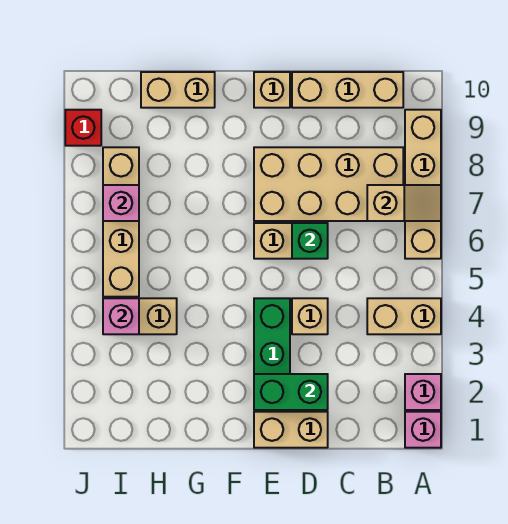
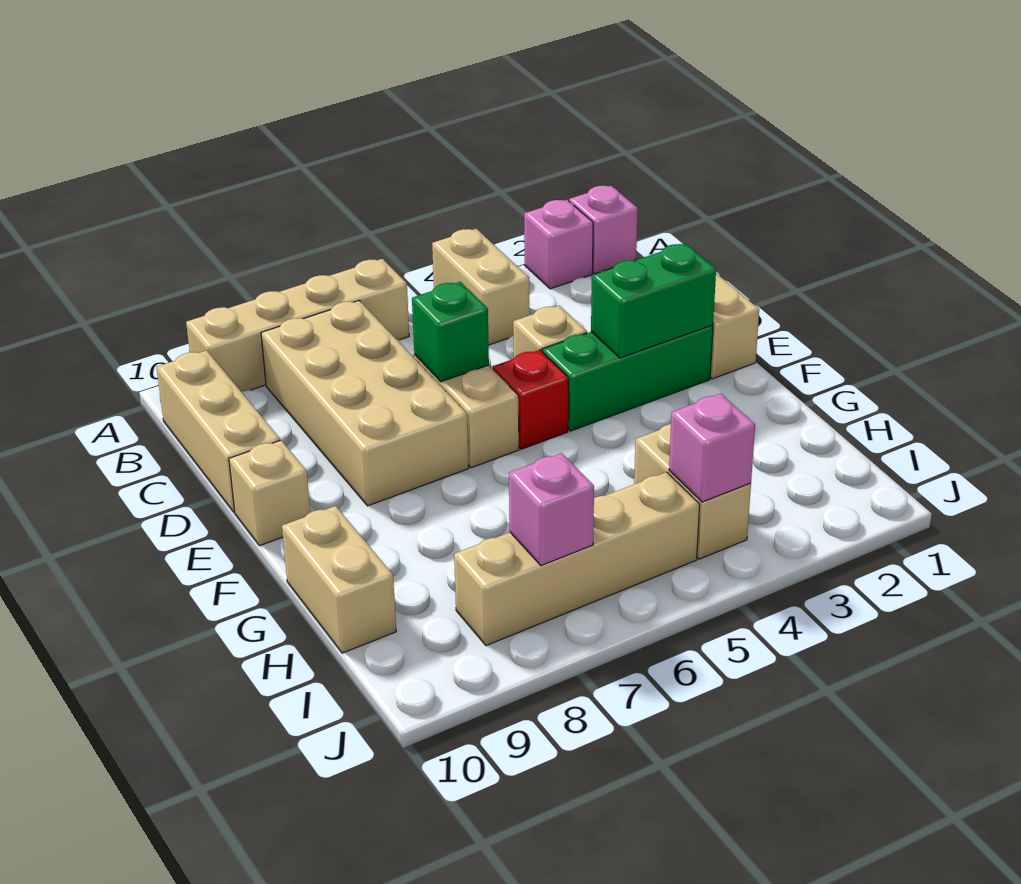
tan slope A7:B7 level 2 top B -> none
green brick D2:E2 level 2 -> green brick E2:E3 level 2
red brick J9 level 1 -> red brick E5 level 1

